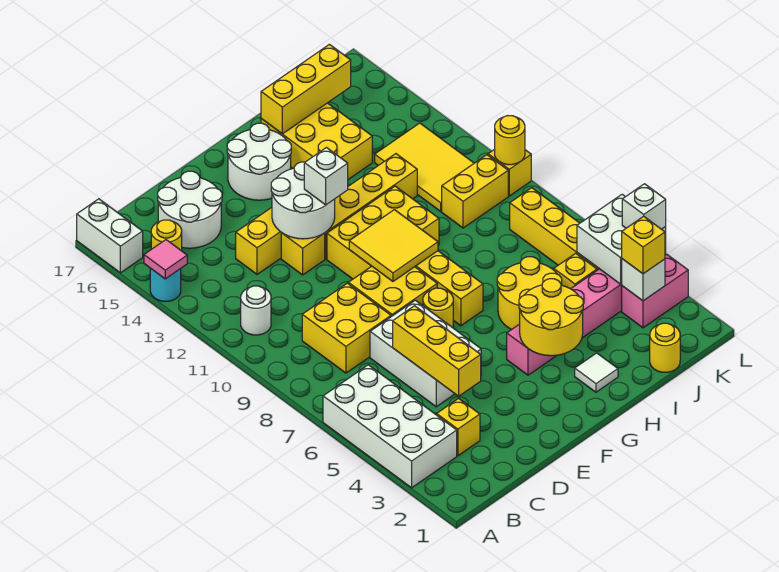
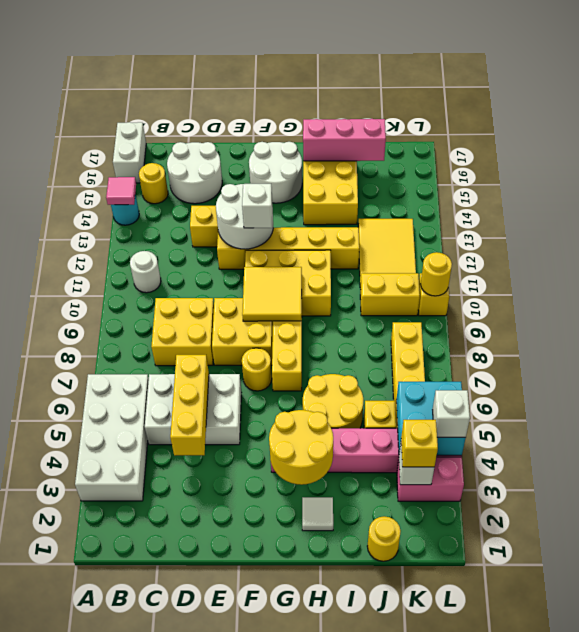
yellow brick C3 level 1 -> none
white brick D5:E7 level 1 -> white brick C5:E6 level 1
yellow brick H16:J16 level 2 -> pink brick H16:J16 level 2
white brick K4:L5 level 2 -> cyan brick K4:L5 level 2

